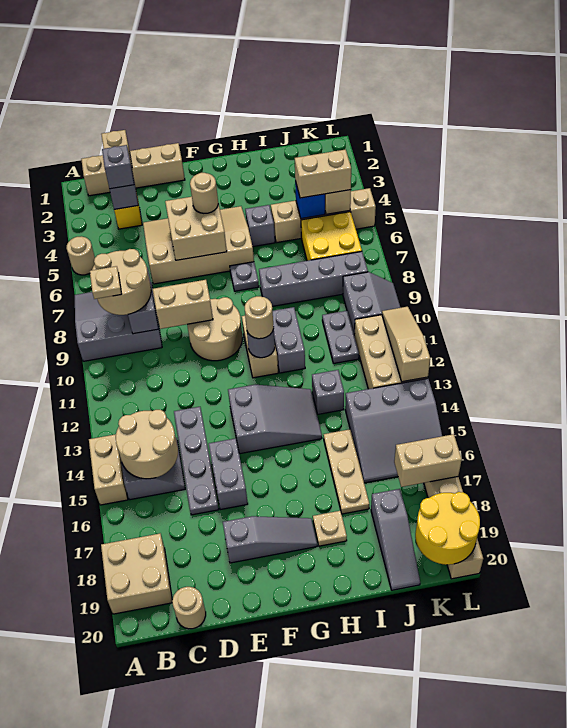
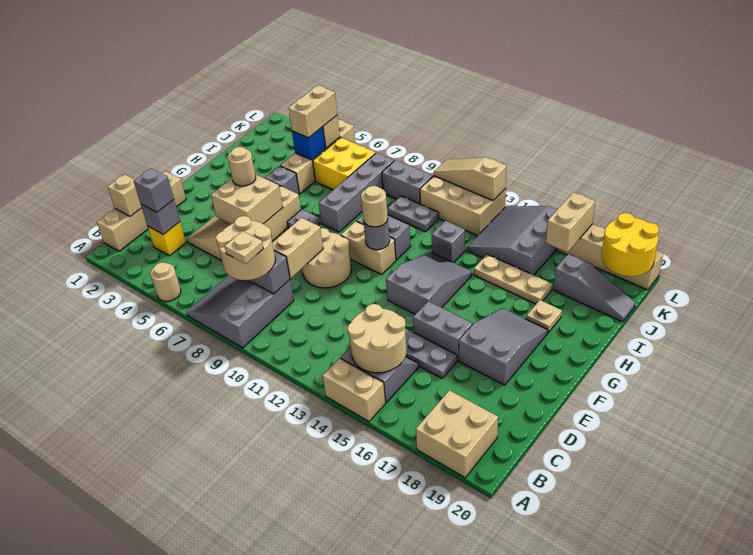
tan round brick C20 level 1 -> none
grey slope E18:G18 level 1 top E -> grey slope E17:G18 level 1 top E
grey slope J14:L16 level 1 top 14 -> grey slope J14:L16 level 1 top 16

